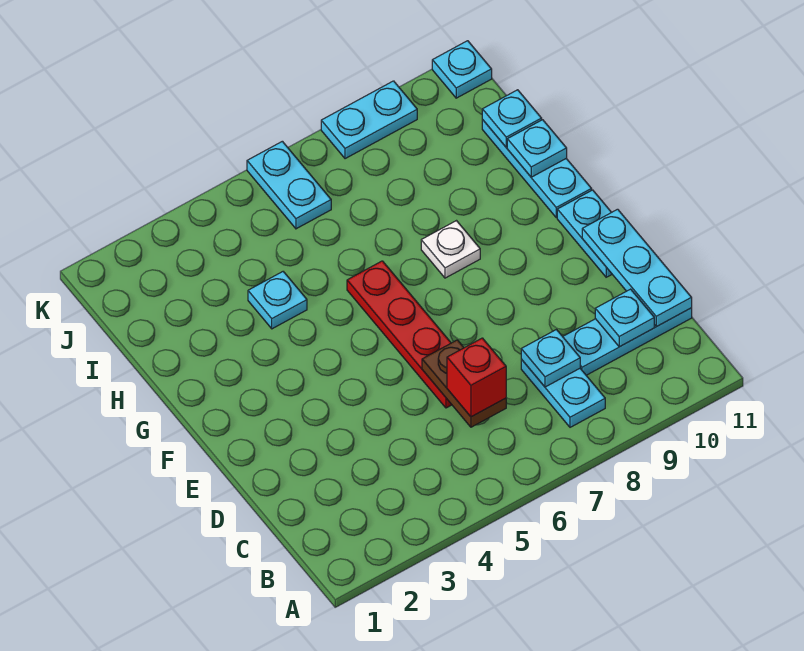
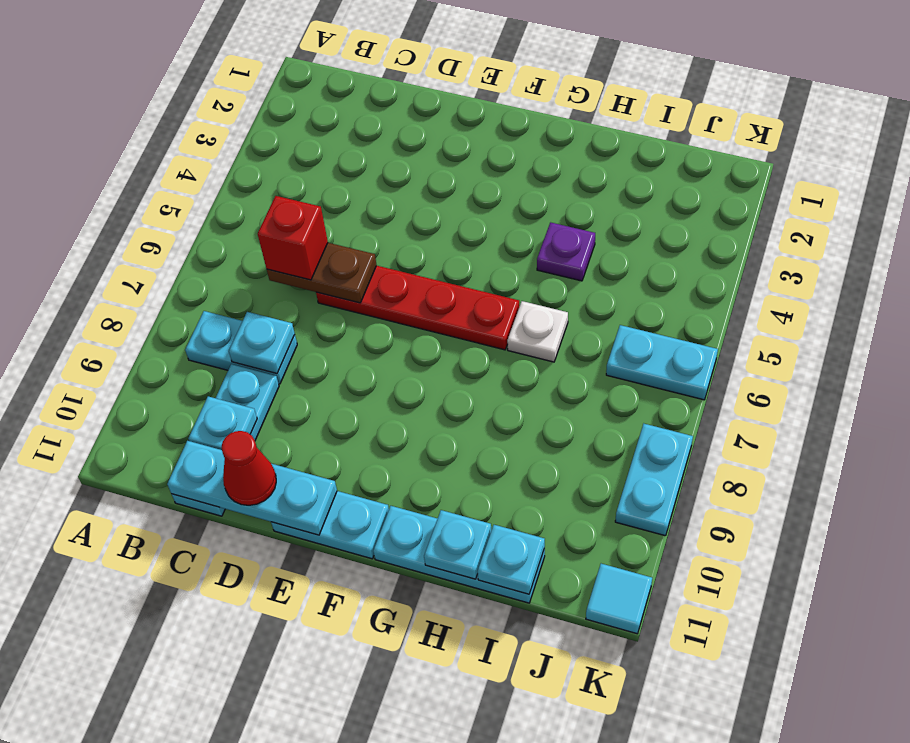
none -> red cone D11 level 3
white plate G8 level 1 -> white plate H6 level 1
cyan plate H4 level 1 -> purple plate H4 level 1
cyan plate K11 level 1 -> cyan tile K11 level 1

